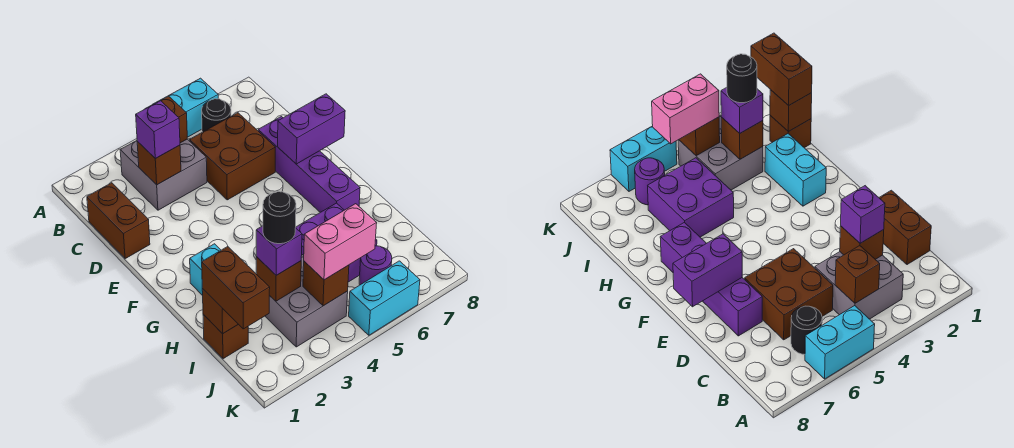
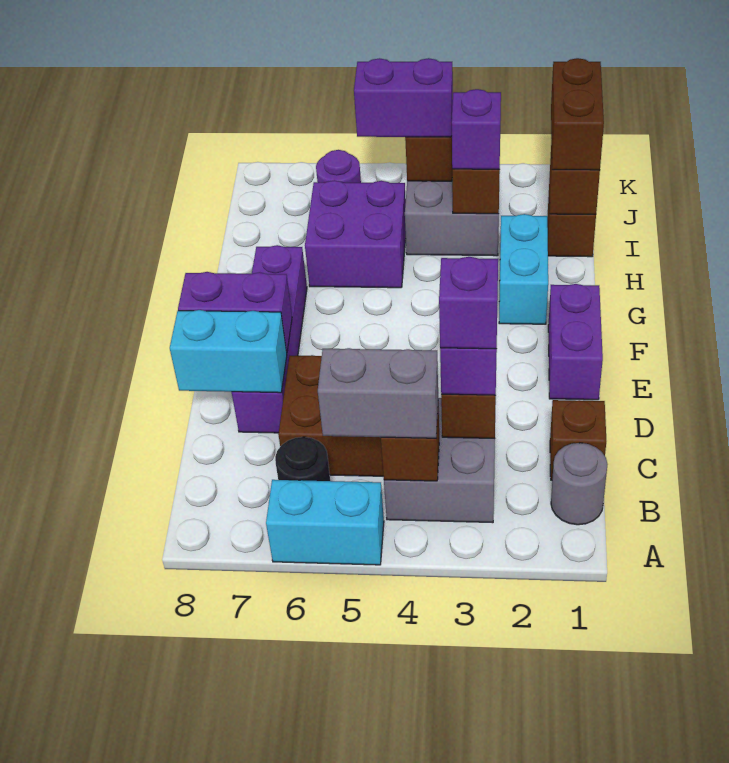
none -> grey round brick B1 level 1
none -> grey brick B4:B5 level 3
brown brick C1:D1 level 1 -> brown brick C1 level 1
none -> purple brick C3 level 4
none -> purple brick E1:F1 level 1
black round brick I3 level 4 -> none
pink brick J4:J5 level 3 -> purple brick J4:J5 level 3
cyan brick K5:K6 level 1 -> cyan brick D7:D8 level 2

